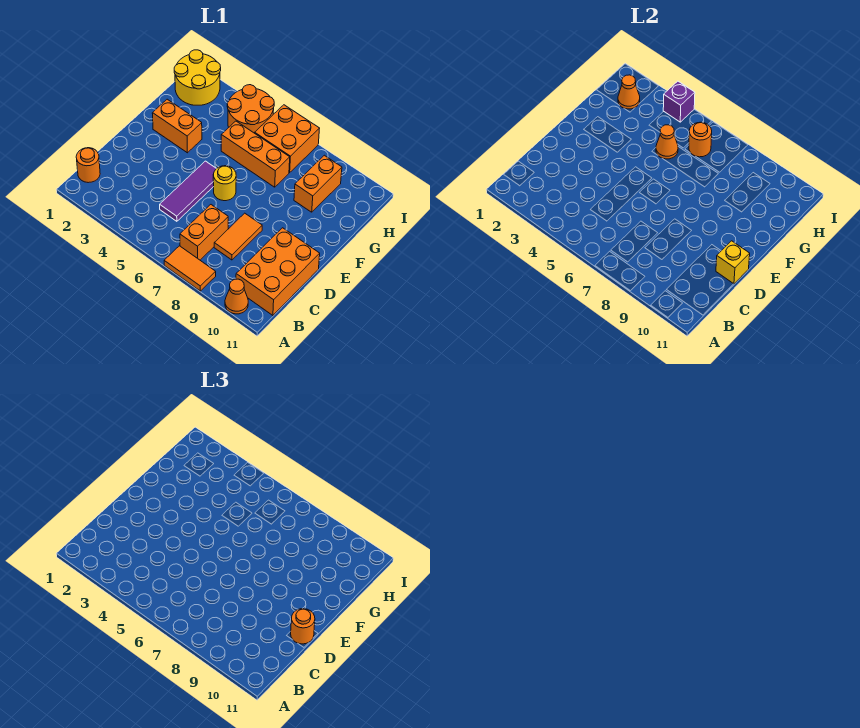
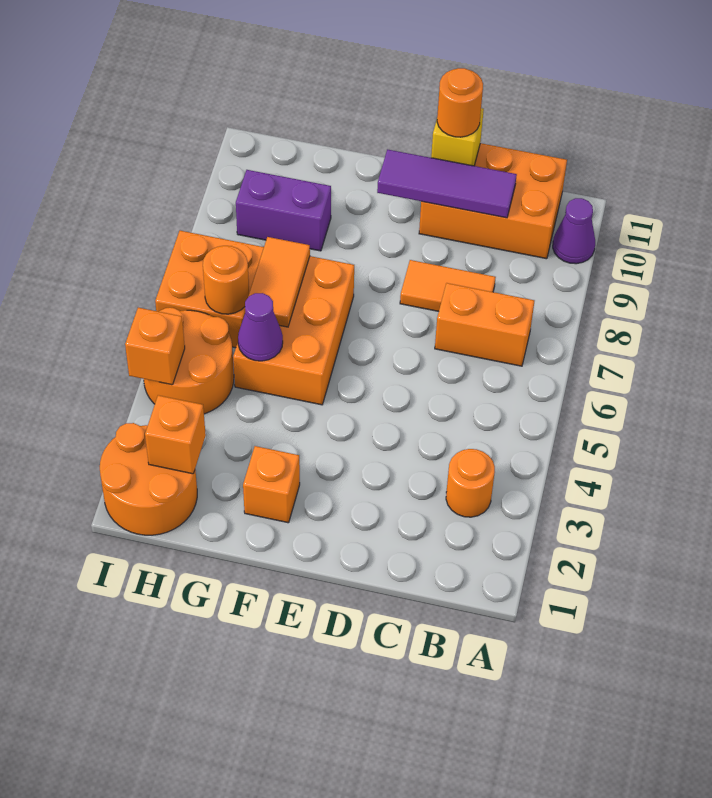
orange tile A7:A8 level 1 -> orange tile G6:G7 level 2
orange cone A10 level 1 -> purple cone A10 level 1
orange round brick B1 level 1 -> orange round brick B3 level 1
purple tile C5:E5 level 1 -> purple tile C10:E10 level 2
yellow round brick E6 level 1 -> none
orange brick F2:F3 level 1 -> orange brick F2 level 1
orange brick G5:G7 level 1 -> orange brick F5:G7 level 1
orange cone G5 level 2 -> purple cone G5 level 2
orange brick G9:H9 level 1 -> purple brick G9:H9 level 1
yellow round brick H1:I2 level 1 -> orange round brick H1:I2 level 1
orange cone H2 level 2 -> orange brick H2 level 2
purple brick I4 level 2 -> orange brick I4 level 2

